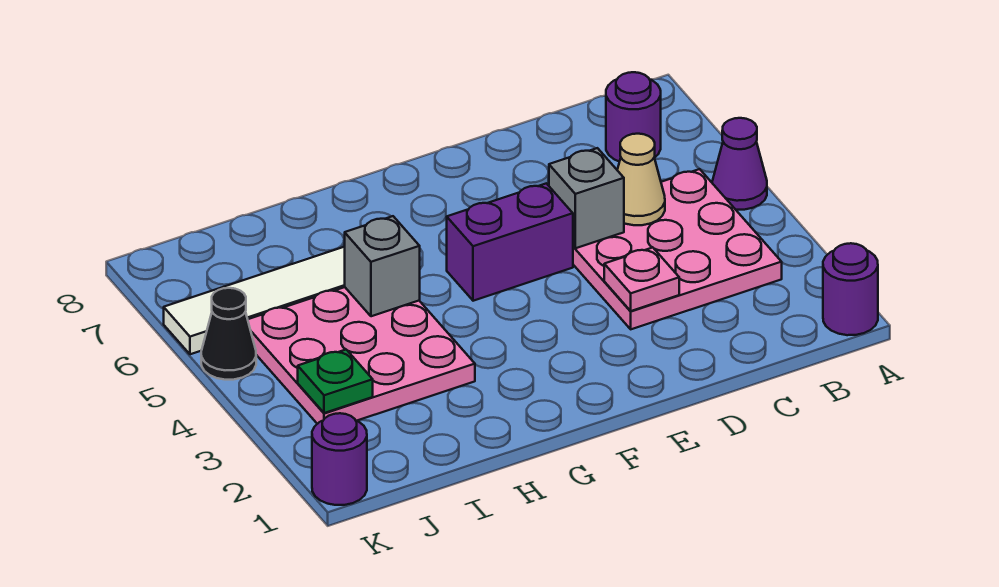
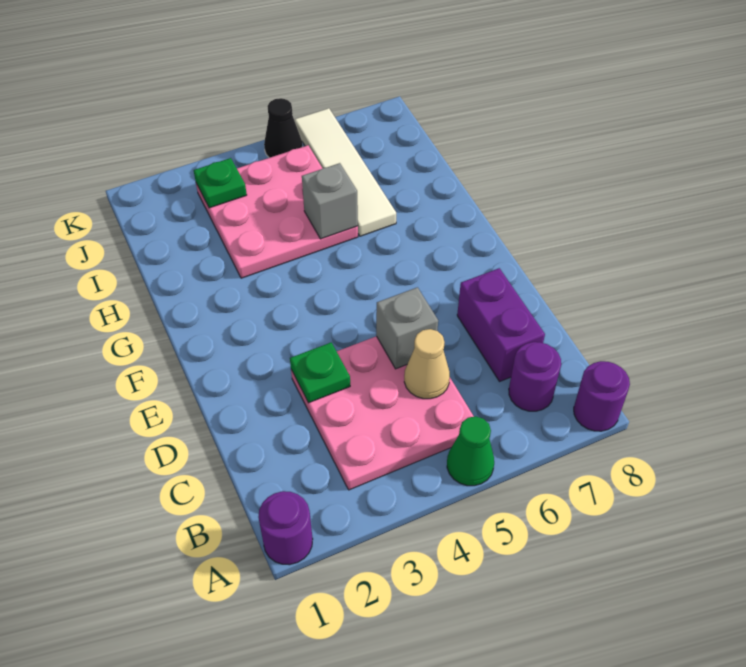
purple cone A5 level 1 -> green cone A5 level 1
pink plate D3 level 2 -> green plate D3 level 2
purple brick E5:F5 level 1 -> purple brick C7:D7 level 1
purple round brick K1 level 1 -> purple round brick A8 level 1

